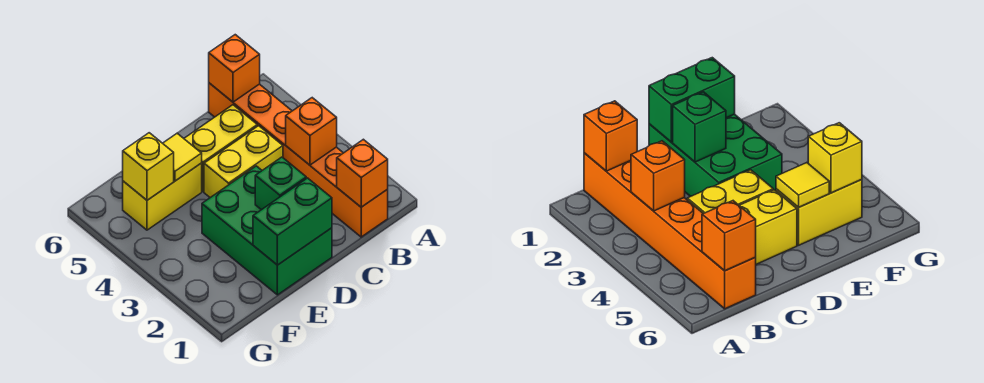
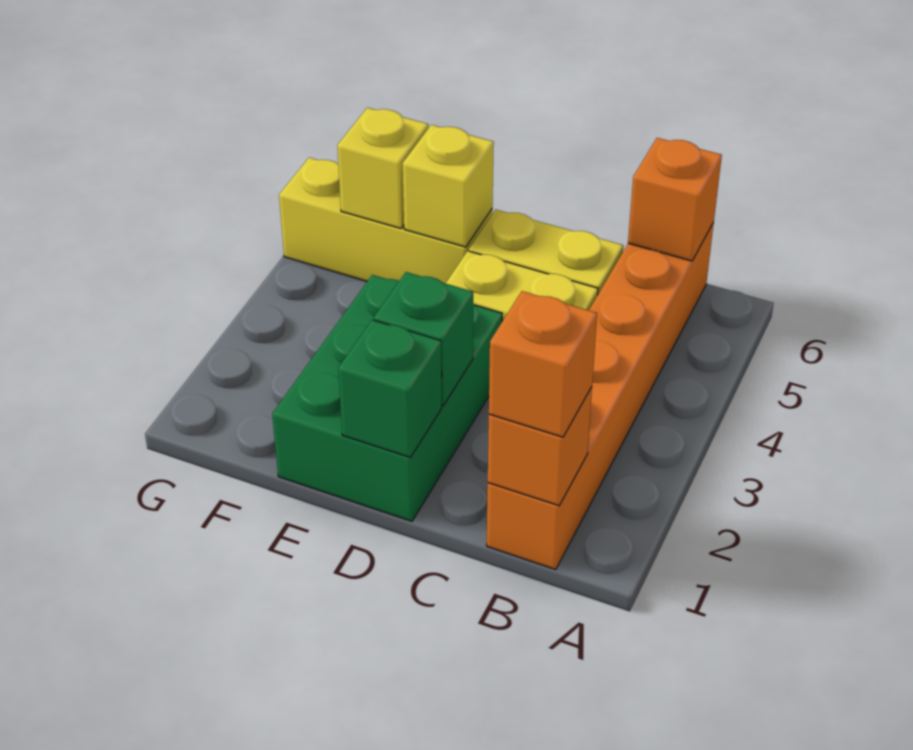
orange brick B3 level 2 -> orange brick B1 level 3
green brick D1:E1 level 2 -> green brick D1 level 2
yellow brick E5:F5 level 1 -> yellow brick E5:G5 level 1
yellow tile E5 level 2 -> yellow brick E5 level 2

